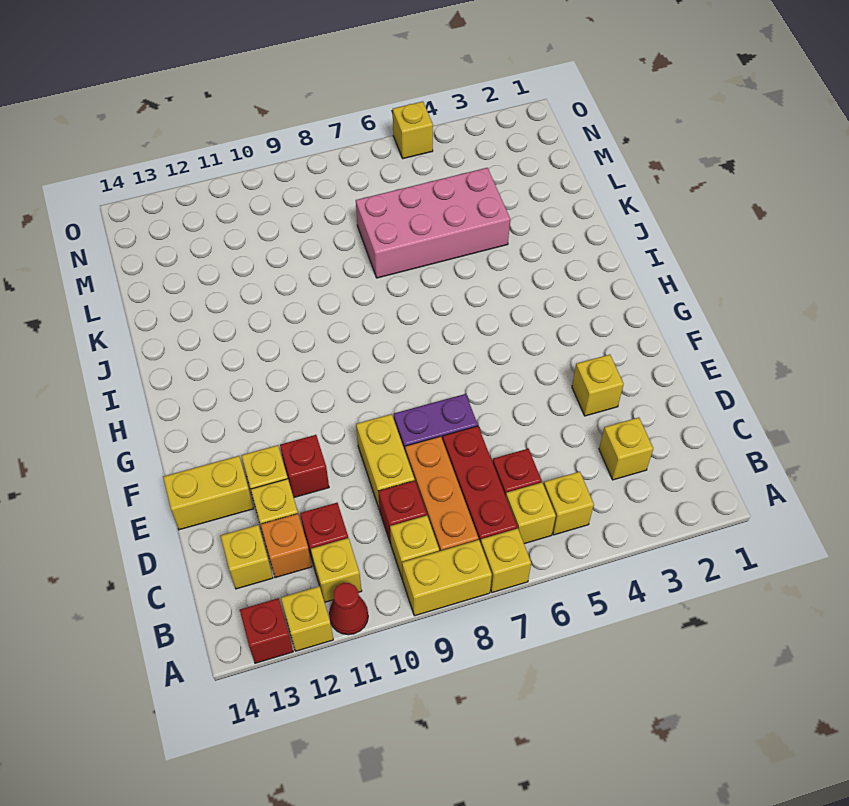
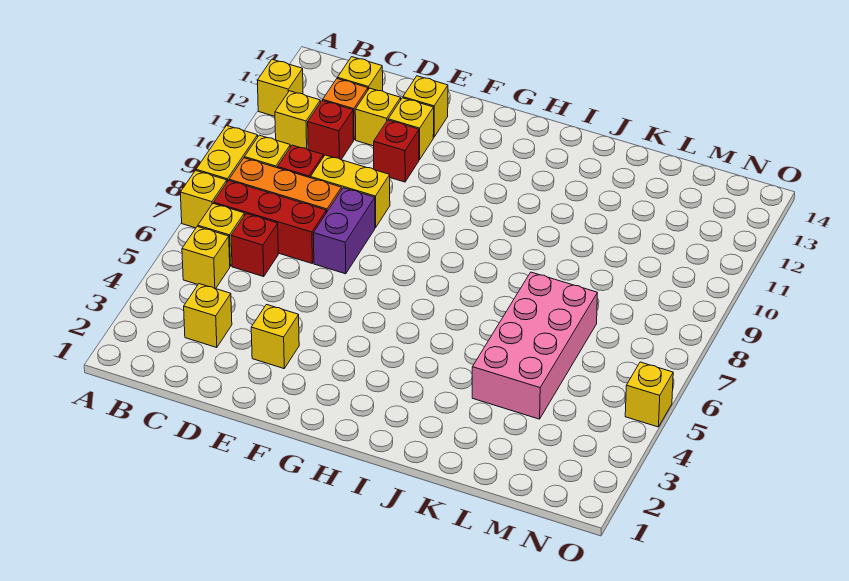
red cone A11 level 1 -> none
red brick A13 level 1 -> none
yellow brick E13:E14 level 1 -> yellow brick E13 level 1

